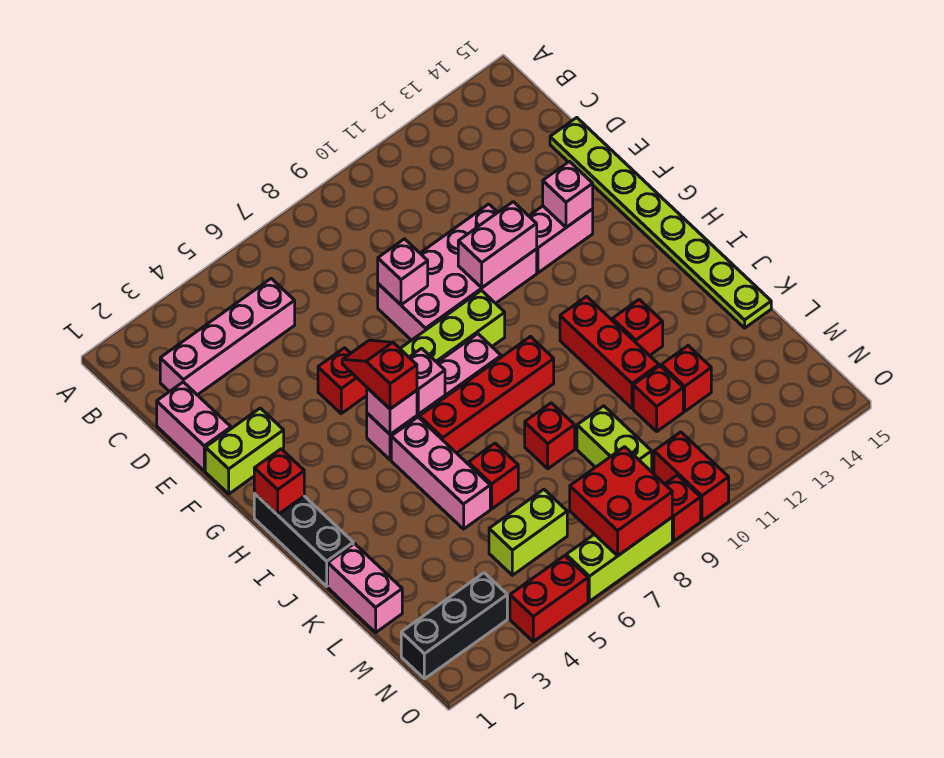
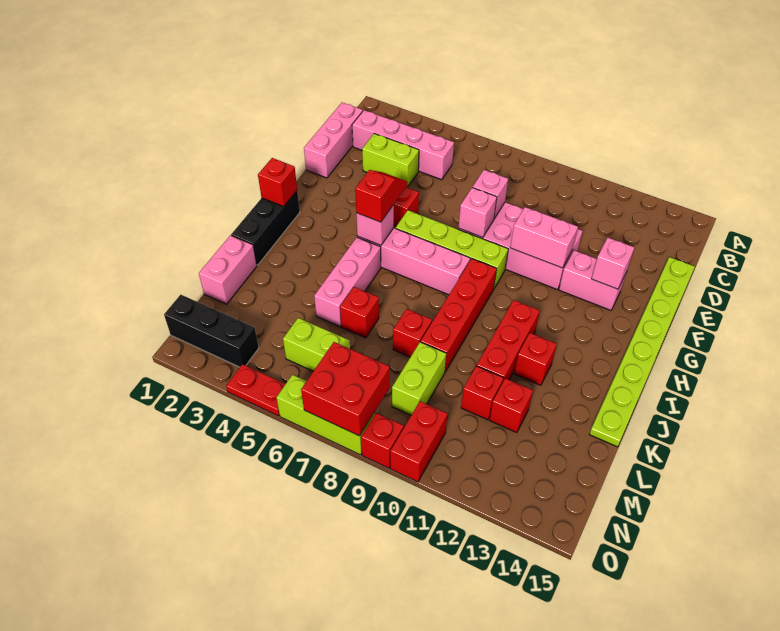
pink brick D1:E1 level 1 -> pink brick C1:E1 level 1
lime brick F1:F2 level 1 -> lime brick D3:D4 level 1
pink brick H6 level 2 -> pink brick F8 level 2
red brick I6:I9 level 1 -> red brick H9:K9 level 1
red brick O4:O5 level 1 -> red plate O4:O5 level 1

